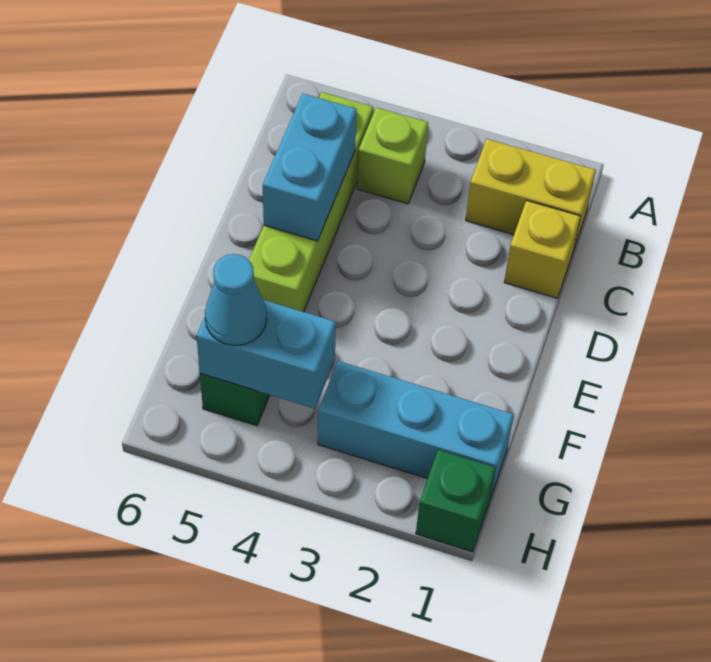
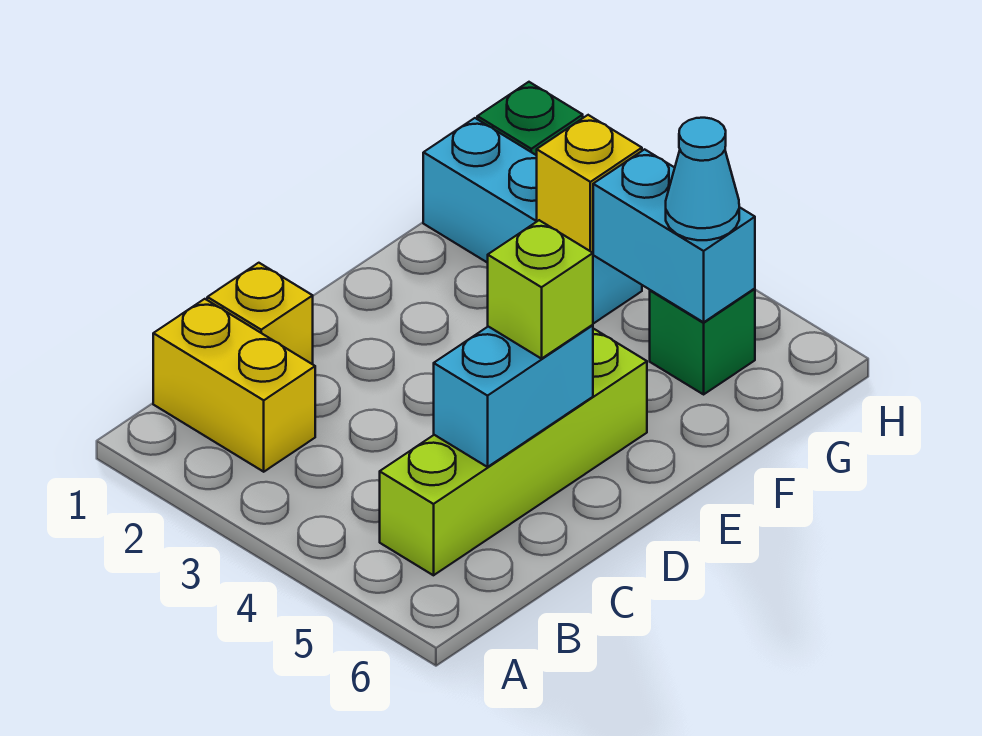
lime brick B4 level 1 -> lime brick D5 level 3
none -> yellow brick G3 level 2

